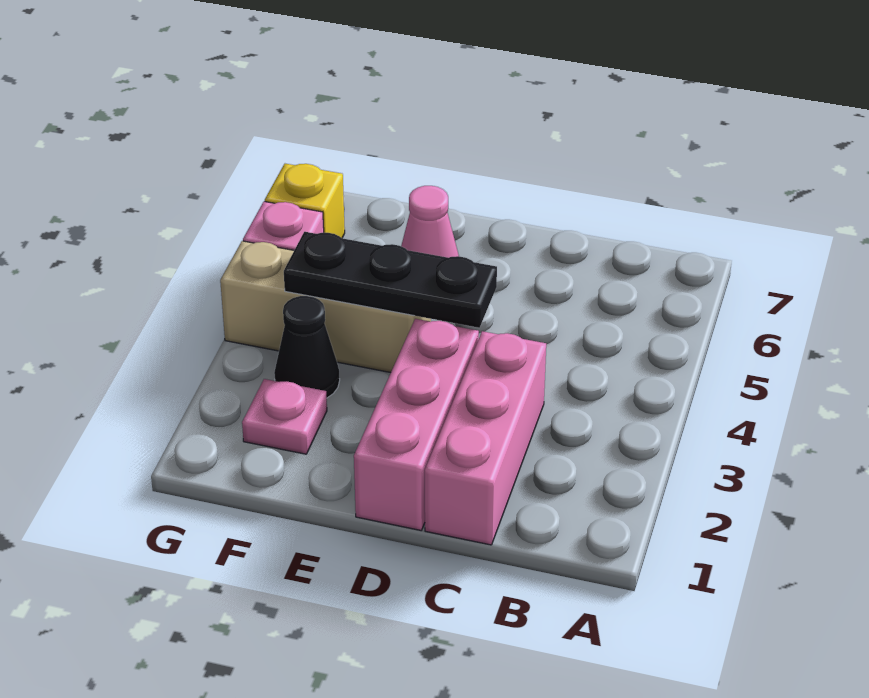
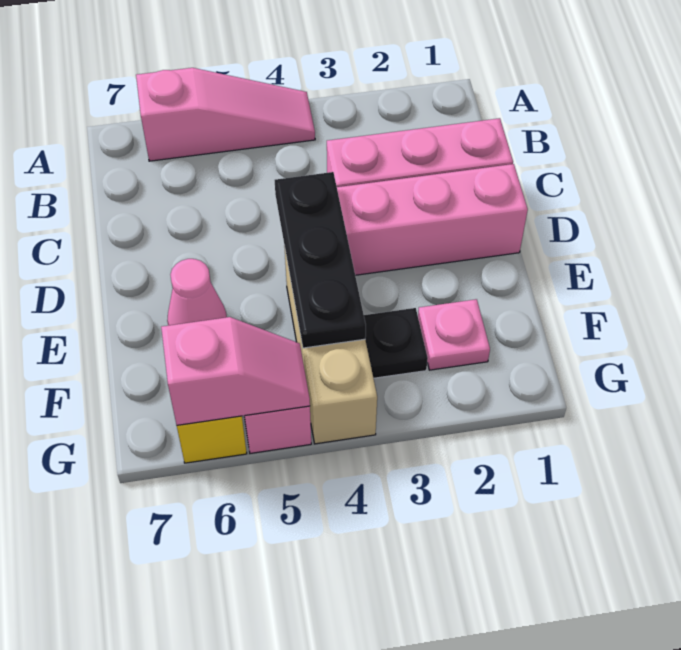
none -> pink slope A4:A6 level 1 top 6
black cone F3 level 1 -> black plate F3 level 1
none -> pink slope G5:G6 level 2 top 6

